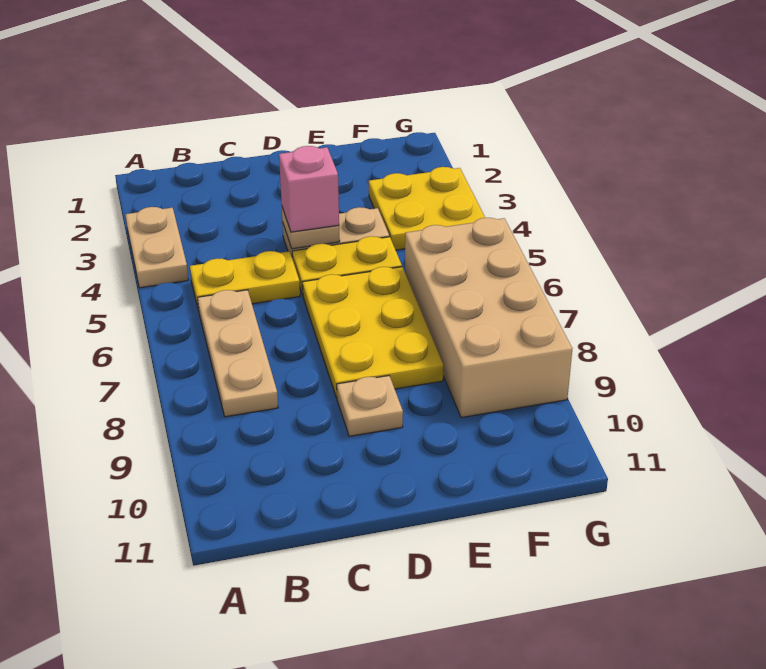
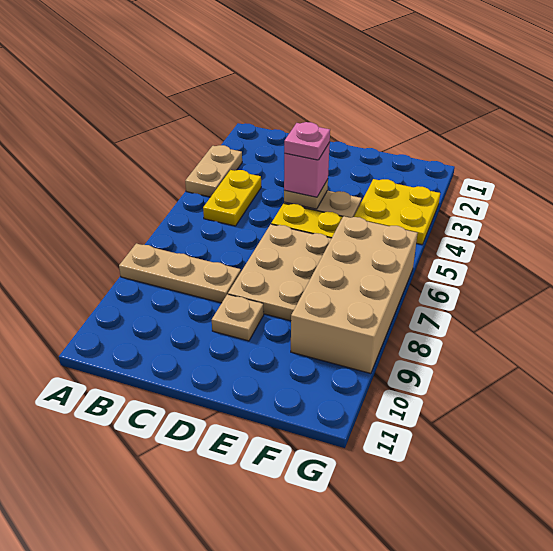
yellow plate B5:C5 level 1 -> yellow plate B4:B5 level 1
tan plate B6:B8 level 1 -> tan plate A8:C8 level 1
none -> pink plate D4 level 4
yellow plate D6:E8 level 1 -> tan plate D6:E8 level 1

